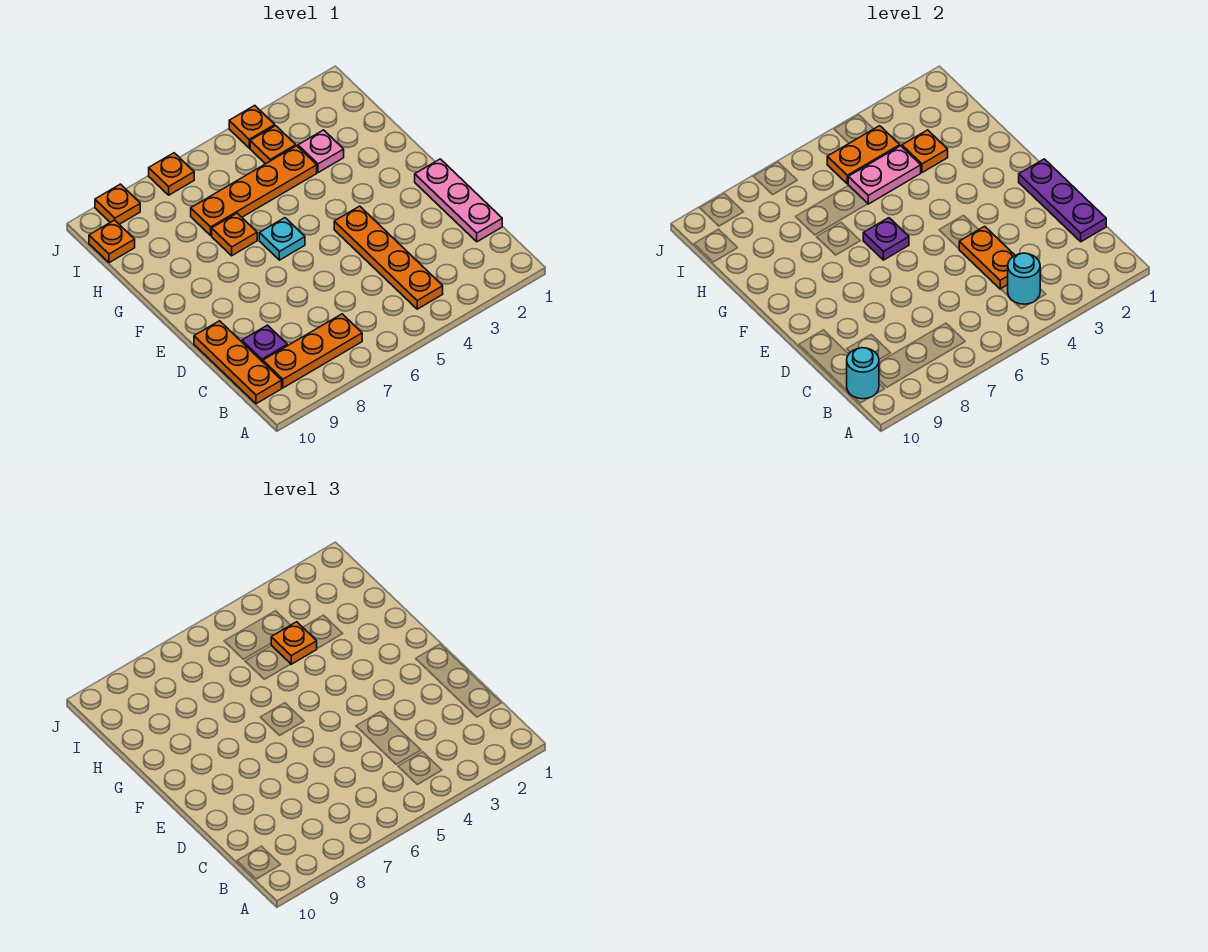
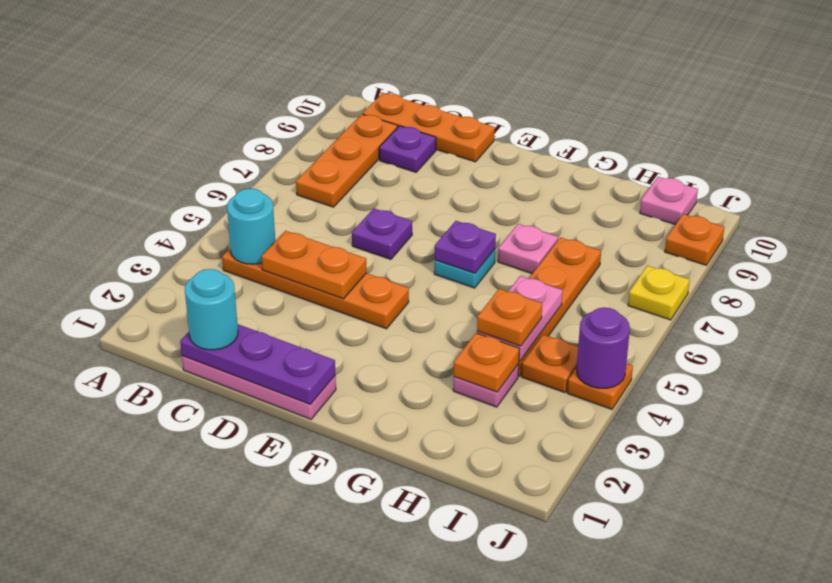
cyan round brick B10 level 2 -> cyan round brick C1 level 3
none -> purple plate D6 level 1
orange plate G7 level 1 -> pink plate G7 level 1
orange plate I4:I5 level 2 -> none
orange plate I10 level 1 -> pink plate I10 level 1
none -> purple round brick J4 level 2
orange plate J7 level 1 -> yellow plate J7 level 1

